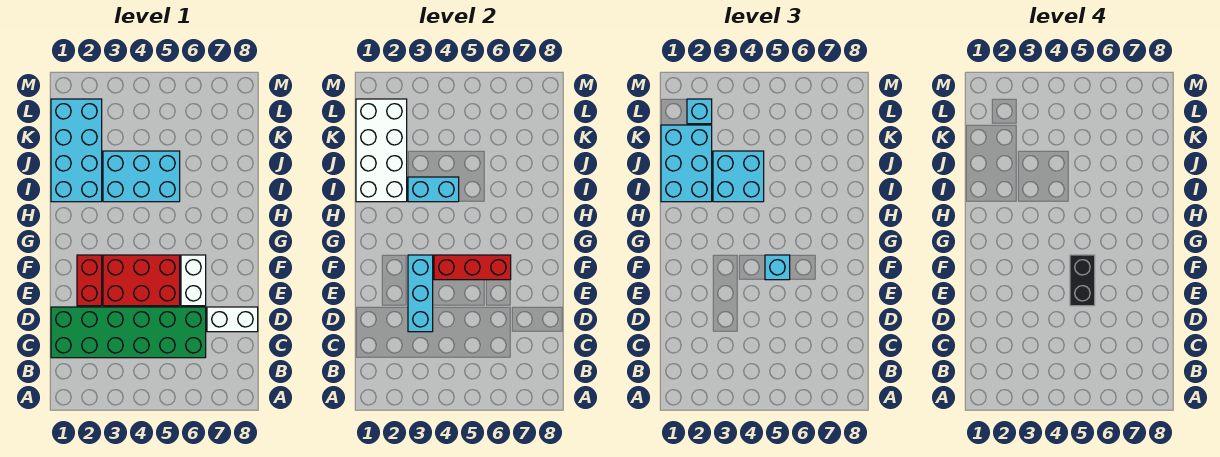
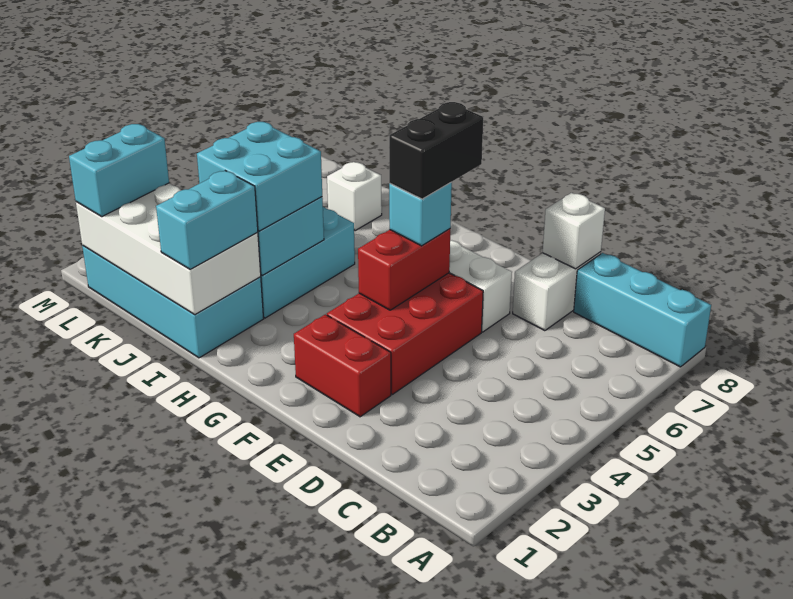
green brick C1:D6 level 1 -> none
cyan brick D3:F3 level 2 -> cyan brick A8:C8 level 1
none -> white brick D8 level 2
black brick E5:F5 level 4 -> black brick F5:F6 level 4
red brick F4:F6 level 2 -> red brick F4:F5 level 2
cyan brick I1:K2 level 3 -> cyan brick I1:I2 level 3
none -> white brick J7 level 1
cyan brick L2 level 3 -> cyan brick L1:L2 level 3

